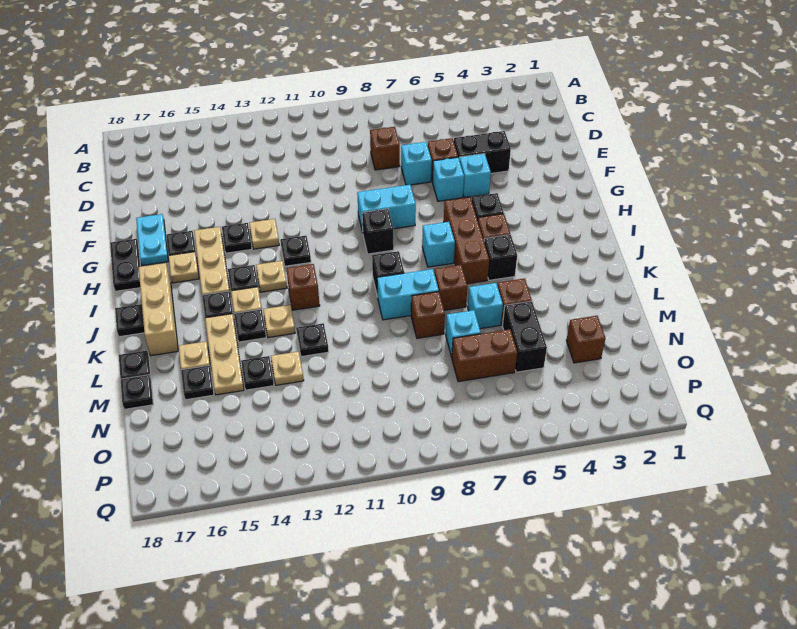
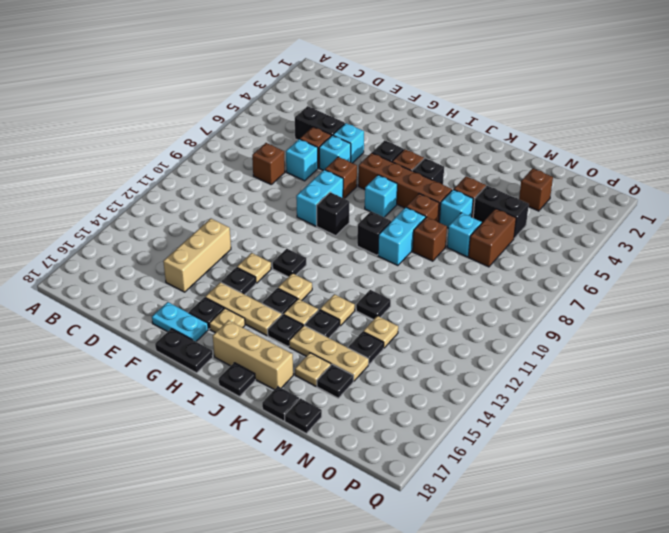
black brick E4:E5 level 1 -> black brick D5:E5 level 1
none -> tan brick E13:E15 level 1
brown brick H6:J6 level 1 -> brown brick H6:K6 level 1
brown brick J12 level 1 -> brown brick G7 level 1

